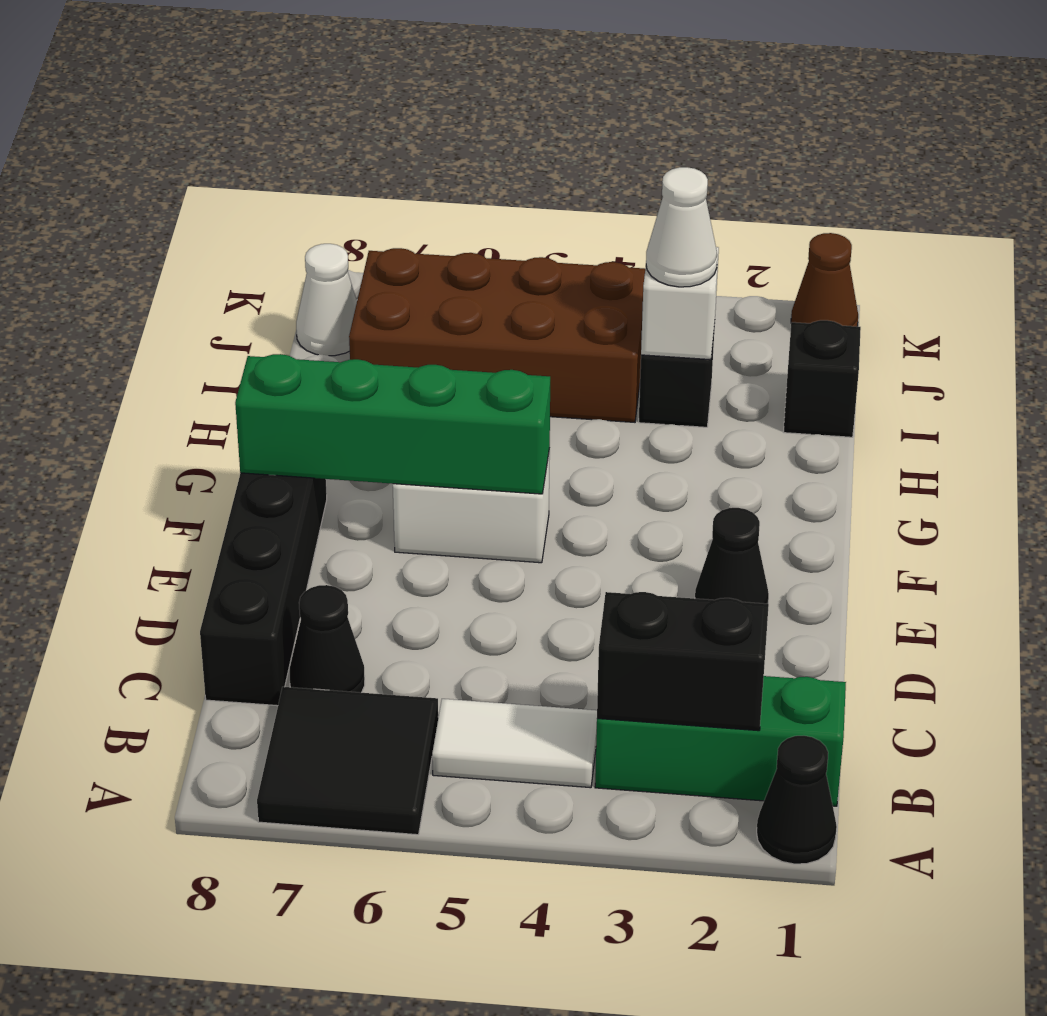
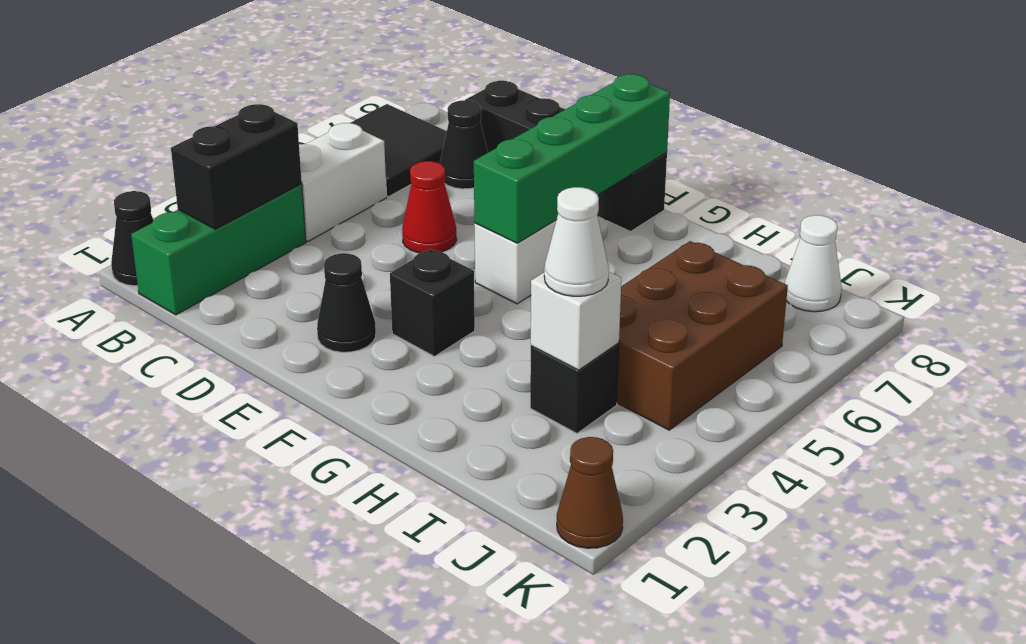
white tile B4:B5 level 1 -> white brick B4:B5 level 1
none -> red cone D5 level 1
black brick I1 level 1 -> black brick F3 level 1
brown brick I4:J7 level 1 -> brown brick I4:J6 level 1

